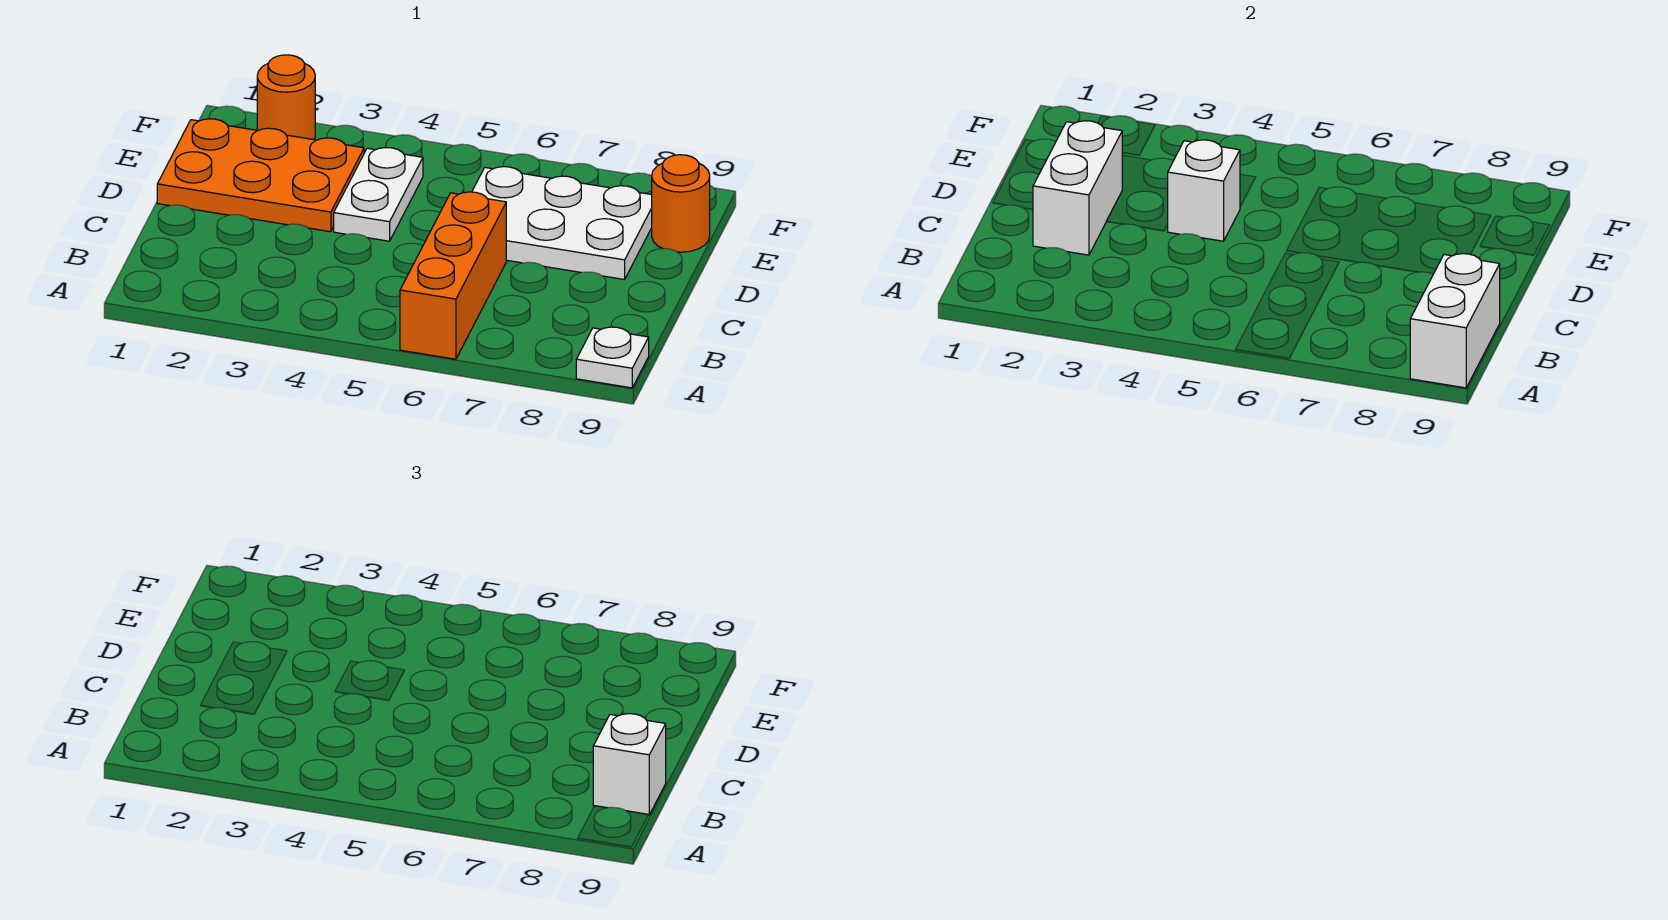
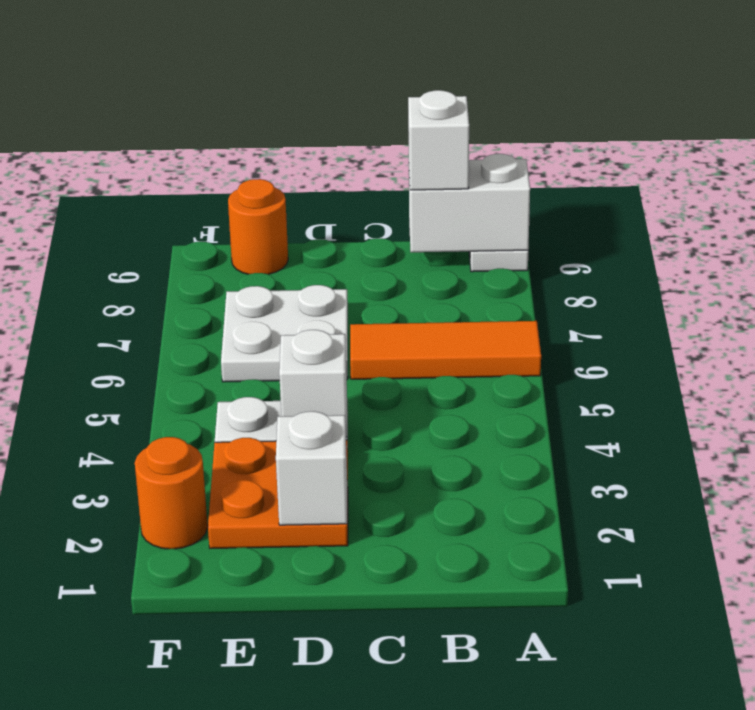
orange brick A6:C6 level 1 -> orange tile A6:C6 level 1
white brick C2:D2 level 2 -> white brick D2 level 2
orange plate D1:E3 level 1 -> orange plate D2:E3 level 1
white plate D6:E8 level 1 -> white plate D6:E7 level 1

